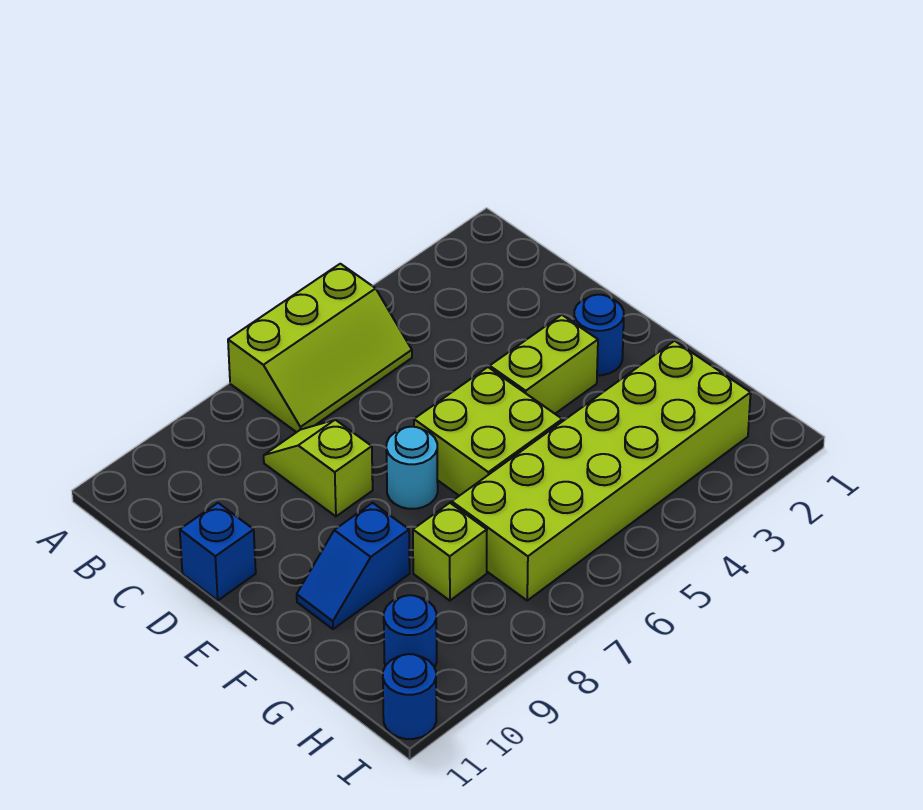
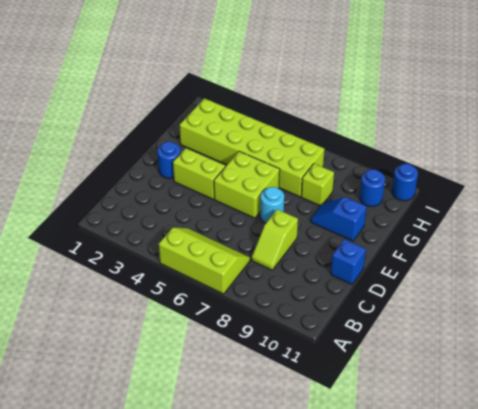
blue slope F9:F10 level 1 top 9 -> blue slope F9:F10 level 1 top 10

